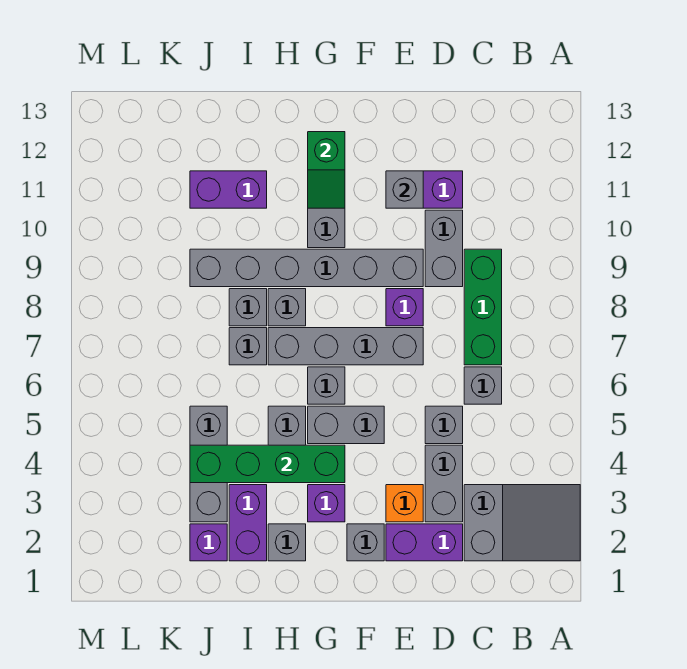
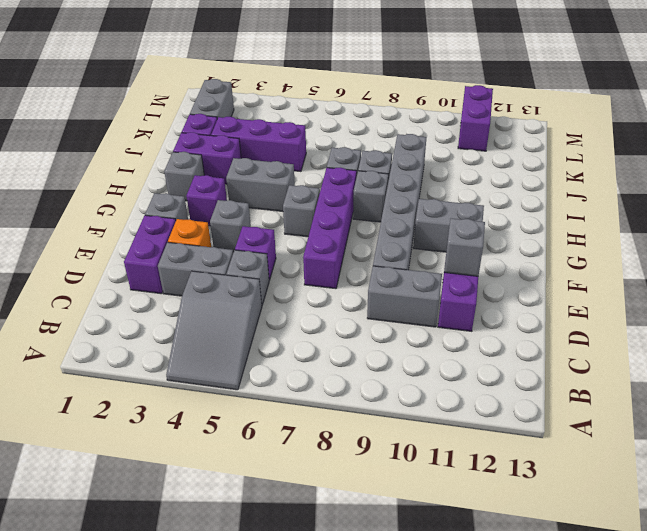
grey slope A2:C3 level 1 top C -> grey slope A4:C5 level 1 top C
grey brick C6 level 1 -> grey brick F4 level 1
green brick C7:C9 level 1 -> none
grey brick E7:H7 level 1 -> purple brick E7:H7 level 1
purple brick E8 level 1 -> purple brick E5 level 1
grey brick F5:G5 level 1 -> grey brick K2:L2 level 1
green brick G4:J4 level 2 -> none
green slope G11:G12 level 2 top 12 -> none
purple brick I11:J11 level 1 -> purple brick L11:M11 level 1
grey brick J3:J5 level 1 -> purple brick J3:J5 level 1

